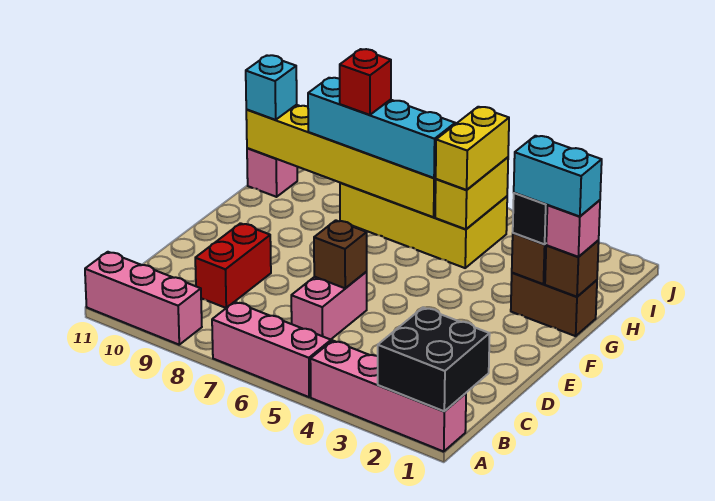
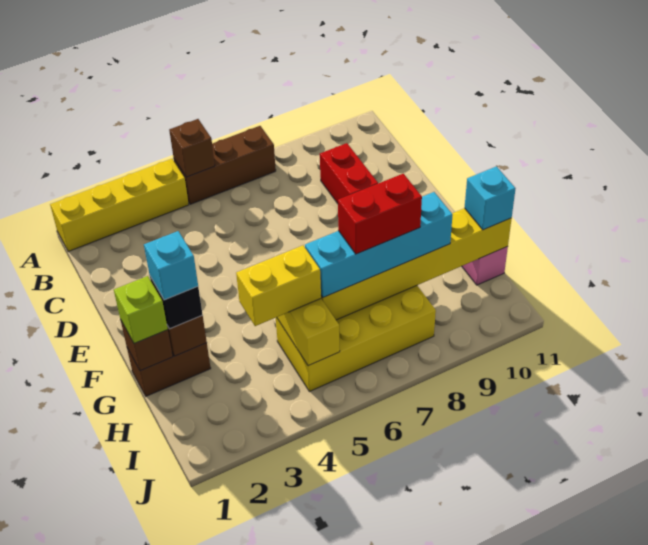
pink brick A1:A4 level 1 -> yellow brick A1:A4 level 1
black brick A1:B2 level 2 -> none
pink brick A5:A7 level 1 -> brown brick A5:A7 level 1
pink brick A9:A11 level 1 -> none
pink brick C6:D6 level 1 -> none
brown brick D6 level 2 -> brown brick A5 level 2
pink brick G1 level 3 -> lime brick G1 level 3
cyan brick G1:G2 level 4 -> cyan brick G2 level 4
yellow brick H5:I5 level 3 -> yellow brick H4:H5 level 3
red brick H8 level 4 -> red brick H7:H8 level 4

